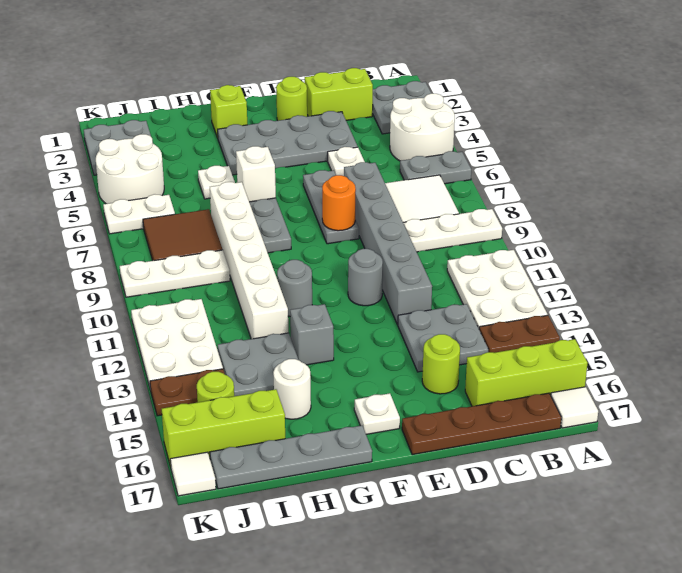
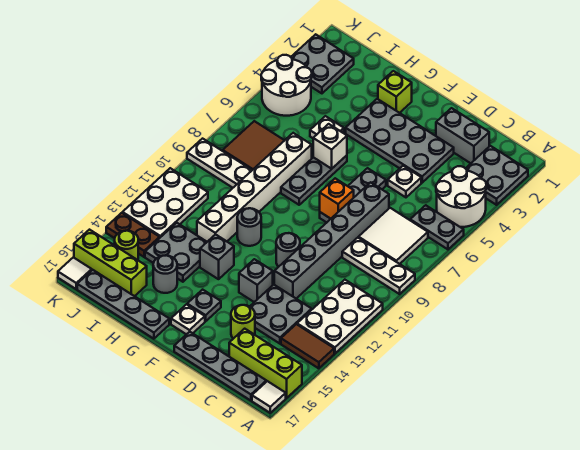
brown plate A14:B14 level 1 -> brown tile A14:B14 level 1
brown plate B17:E17 level 1 -> grey plate B17:E17 level 1
lime brick C2:D2 level 1 -> grey brick C2:D2 level 1
lime round brick E2 level 1 -> none
orange round brick E8 level 2 -> orange brick E8 level 2
none -> grey brick E13 level 1
none -> grey plate F15 level 1
white round brick H15 level 1 -> grey round brick H15 level 1
white plate J6:K6 level 1 -> none

